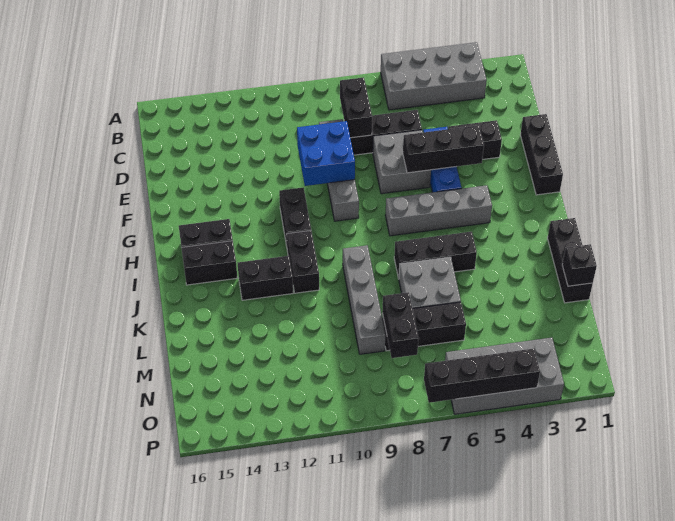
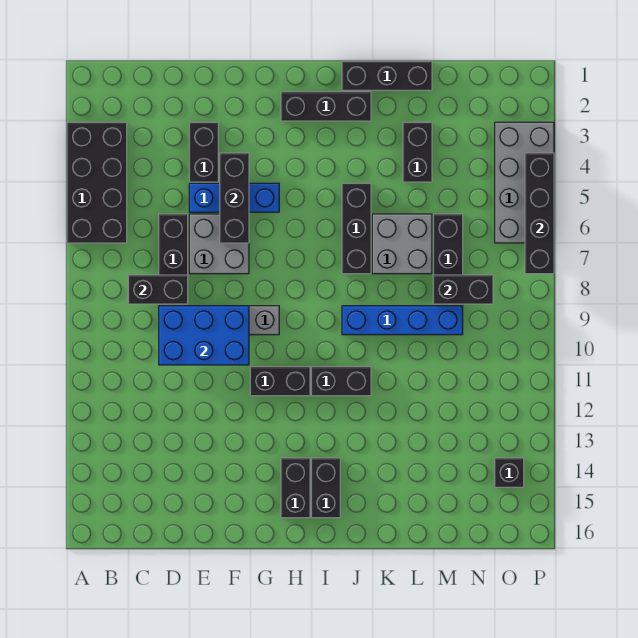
grey brick A3:B6 level 1 -> black brick A3:B6 level 1
black brick E1:G1 level 1 -> black brick H2:J2 level 1
blue brick E9:F10 level 2 -> blue brick D9:F10 level 2
grey brick H4:H7 level 1 -> none
grey brick J9:M9 level 1 -> blue brick J9:M9 level 1
black brick J12:J13 level 1 -> black brick L3:L4 level 1
black brick L1 level 2 -> black brick O14 level 1

